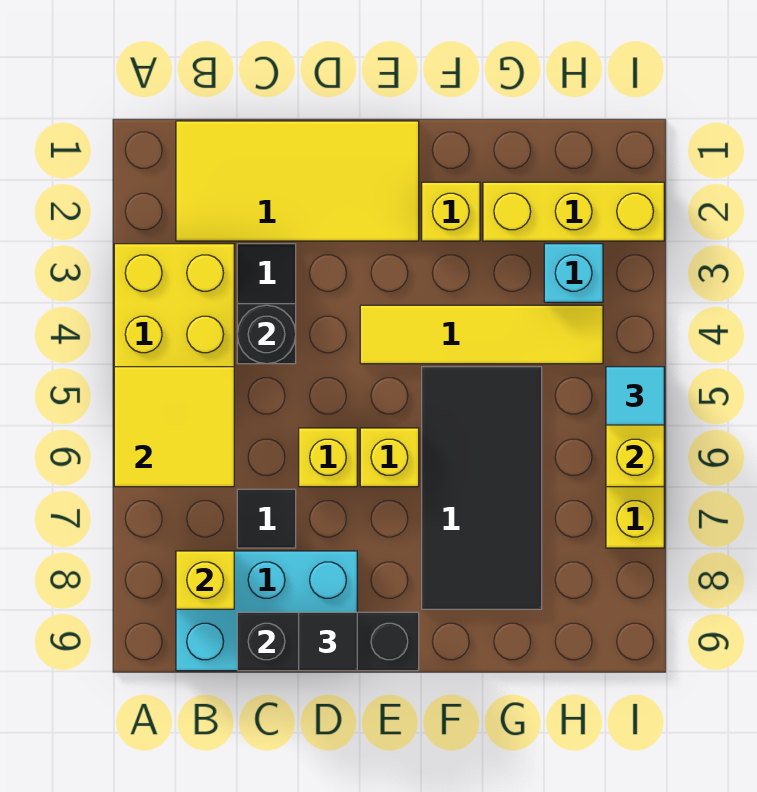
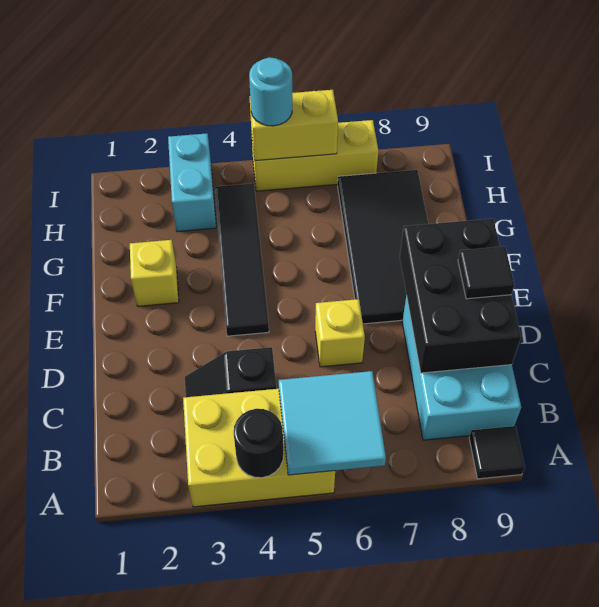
yellow tile A5:B6 level 2 -> cyan tile A5:B6 level 2
yellow tile B1:E2 level 1 -> none
yellow brick B8 level 2 -> none
black round brick C4 level 2 -> black round brick A4 level 2
black tile C7 level 1 -> black tile A9 level 1
black brick C9:E9 level 2 -> black brick C8:E9 level 2
yellow tile E4:H4 level 1 -> black tile E4:H4 level 1
yellow brick E6 level 1 -> none
black tile F5:G8 level 1 -> black tile E7:H8 level 1
yellow brick G2:I2 level 1 -> none
cyan brick H3 level 1 -> cyan brick H3:I3 level 1
cyan tile I5 level 3 -> cyan round brick I5 level 3

